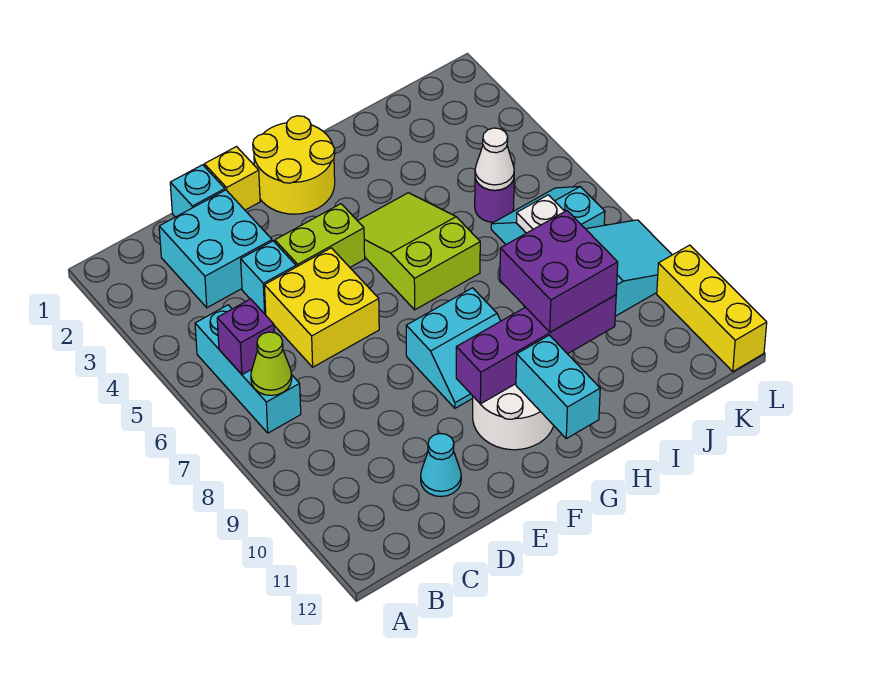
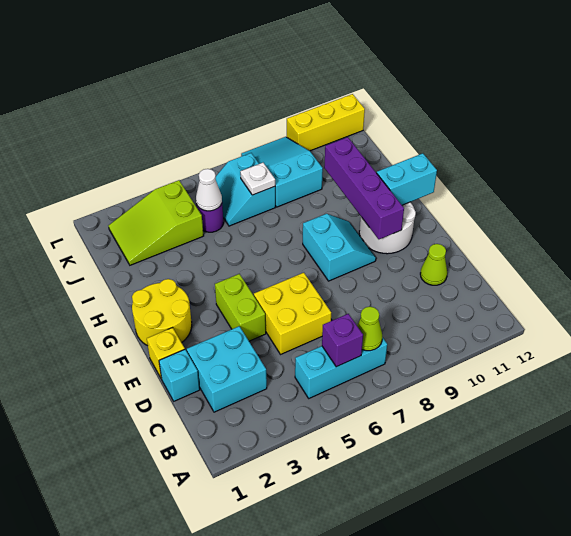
cyan brick D4 level 1 -> none
cyan cone D11 level 1 -> lime cone D11 level 1
lime slope G4:H6 level 1 top 6 -> lime slope J2:K4 level 1 top 4
purple brick H9:I10 level 3 -> none

